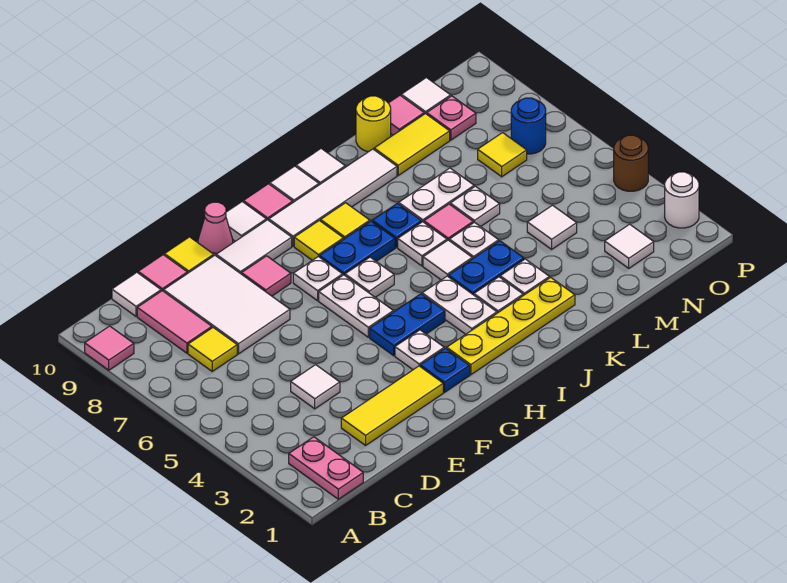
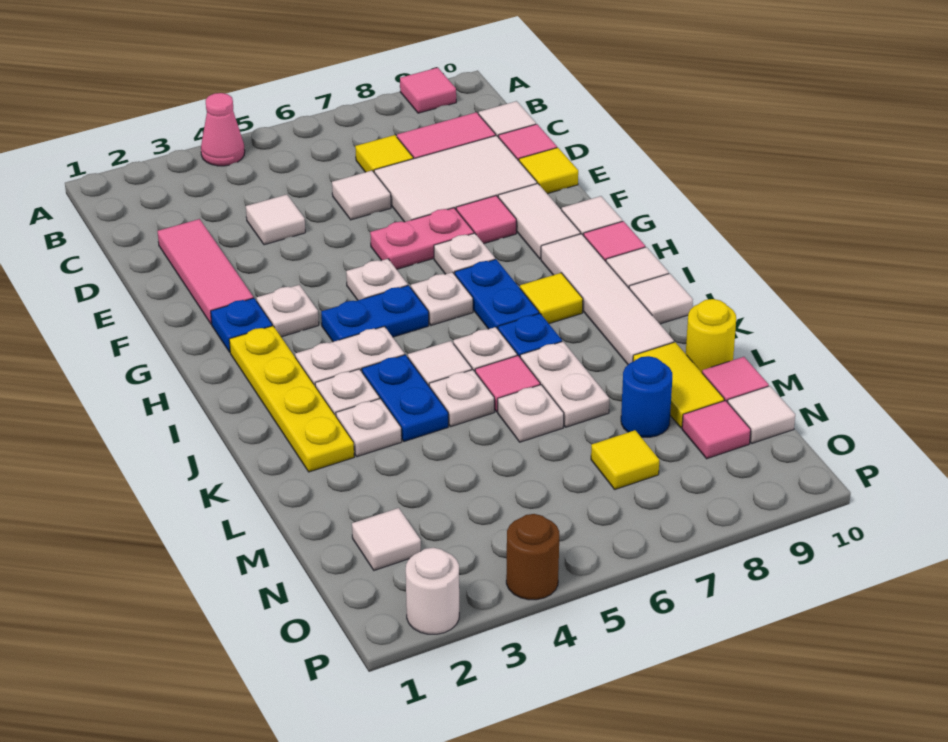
pink plate B1:B2 level 1 -> pink plate F6:F7 level 1
yellow tile D2:F2 level 1 -> pink tile D2:F2 level 1
pink cone F10 level 1 -> pink cone A4 level 1
blue plate G4:H4 level 1 -> blue plate H4:H5 level 1
white plate G5:G6 level 1 -> white plate G5 level 1
yellow tile H8 level 1 -> none
white tile M4 level 1 -> white tile D6 level 1
pink plate N9 level 1 -> pink tile N9 level 1
blue round brick O7 level 1 -> blue round brick M8 level 1

